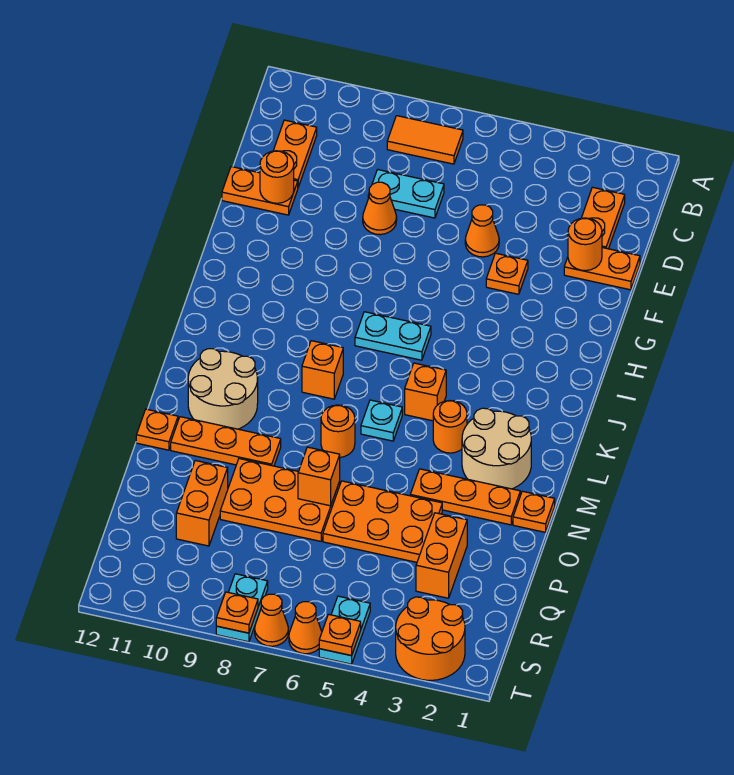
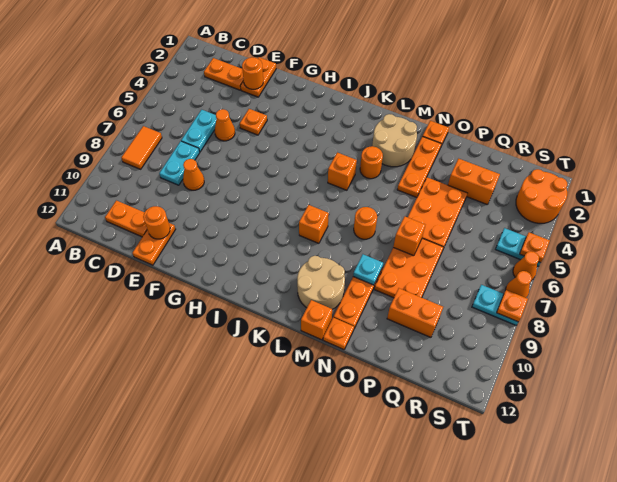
cyan plate I6:I7 level 1 -> cyan plate D5:D6 level 1
cyan plate L6 level 1 -> cyan plate N9 level 2
none -> orange brick M12 level 1

